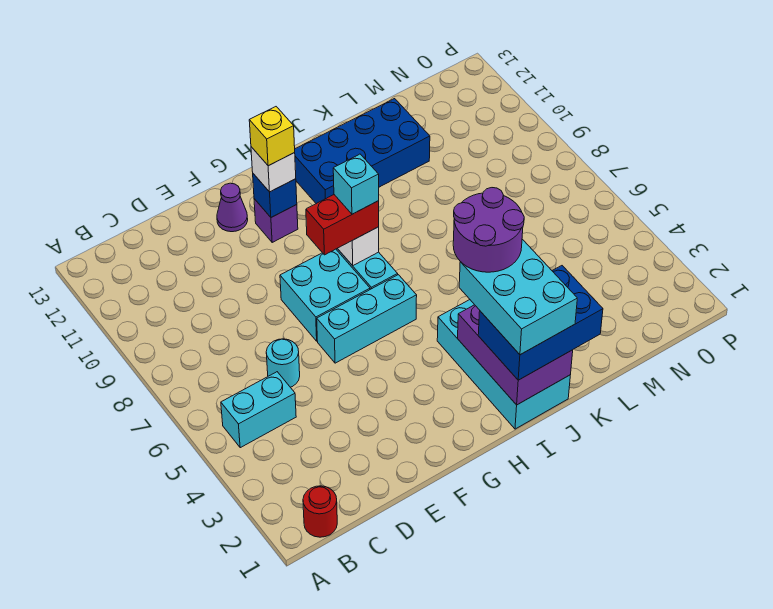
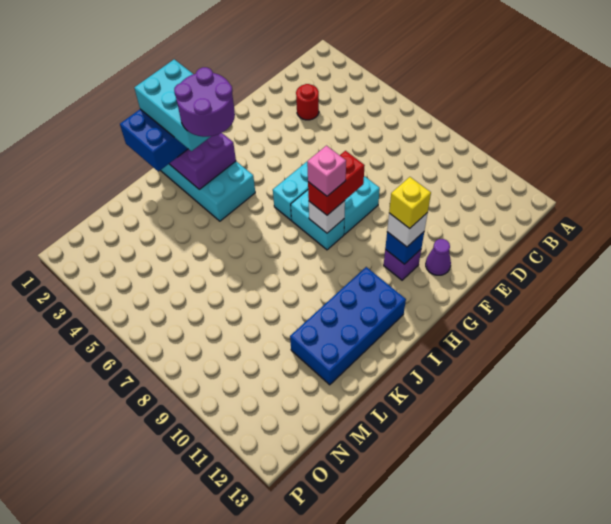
red round brick B1 level 1 -> red round brick D3 level 1
cyan brick B5:C5 level 1 -> none
cyan round brick D6 level 1 -> none
cyan brick H8 level 4 -> pink brick H8 level 4

